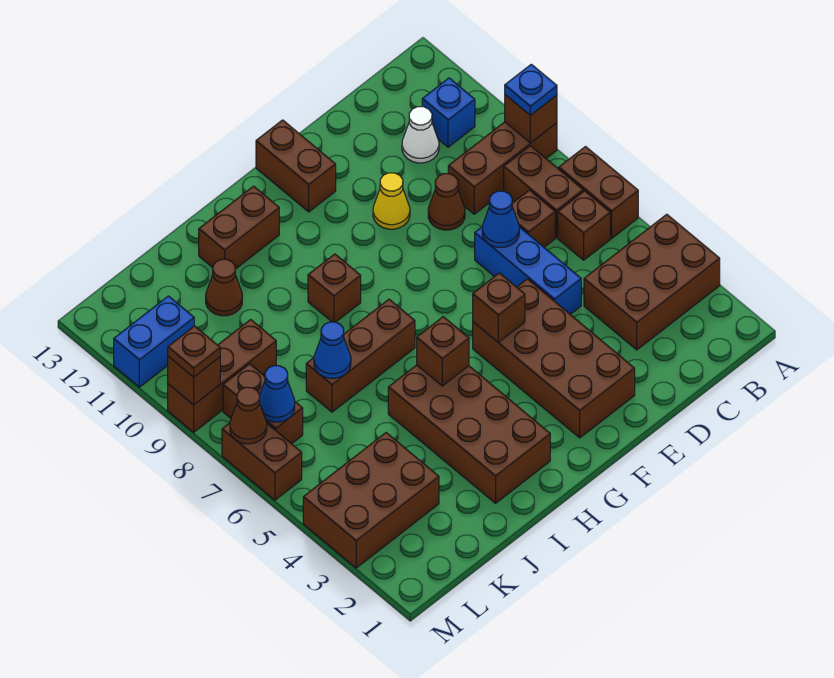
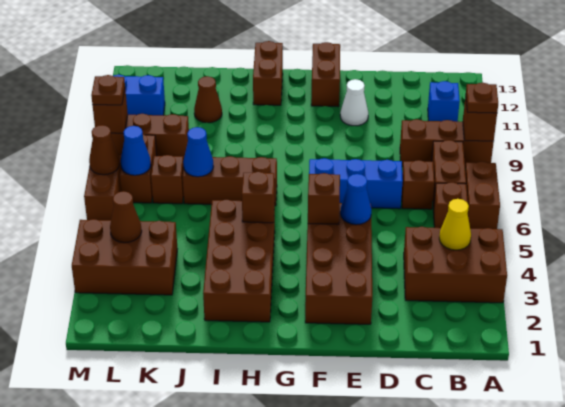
blue plate A9 level 3 -> brown plate A9 level 3
white cone C11 level 1 -> white cone E11 level 1
blue brick D5:D7 level 1 -> blue brick D7:F7 level 1
blue cone D7 level 2 -> blue cone E5 level 2
brown cone D9 level 1 -> brown cone L4 level 2
yellow cone E10 level 1 -> yellow cone B4 level 2
brown brick H9 level 1 -> brown brick K7 level 1
brown brick H12:I12 level 1 -> brown brick H12:H13 level 1

